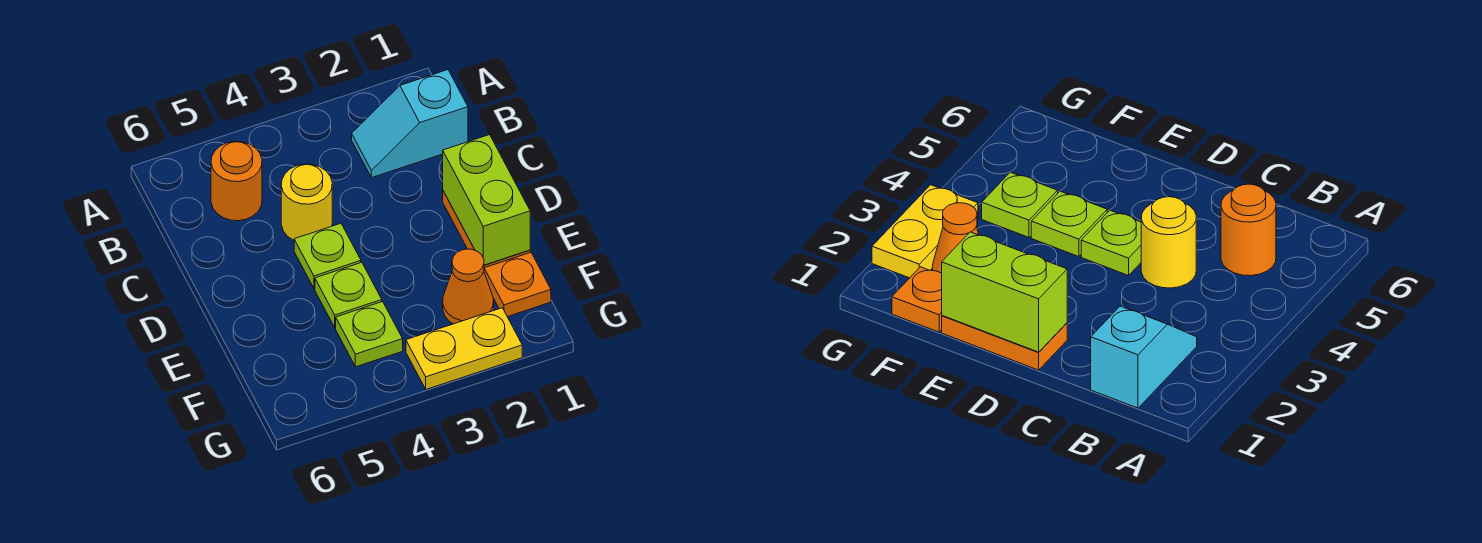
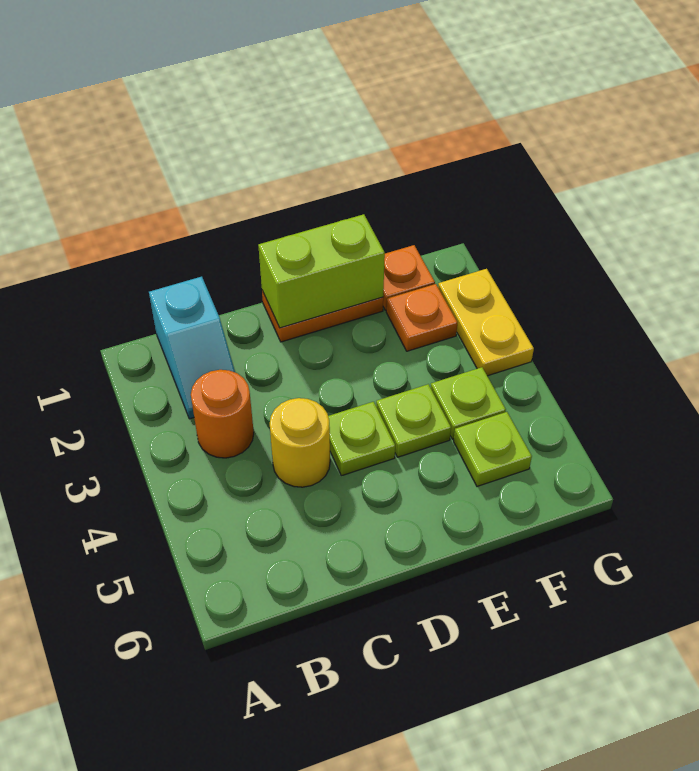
orange round brick B5 level 1 -> orange round brick B3 level 1
orange cone F2 level 1 -> orange plate F2 level 1
none -> lime plate F5 level 1

